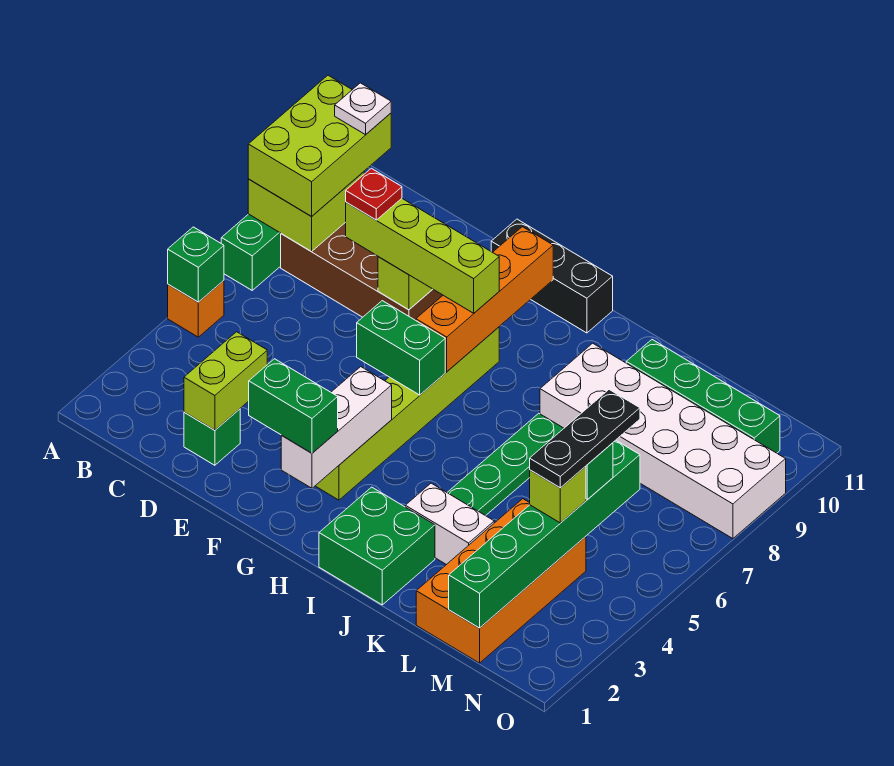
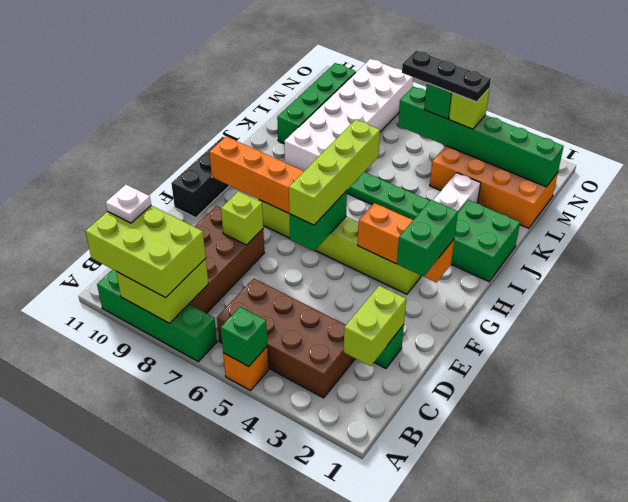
none -> brown brick B3:C6 level 1
lime brick D2:D3 level 2 -> lime brick C2:D2 level 2
lime brick D8:G8 level 3 -> lime brick F6:I6 level 3
red plate D8 level 4 -> none
white brick G2:G4 level 2 -> orange brick G2:G4 level 2

